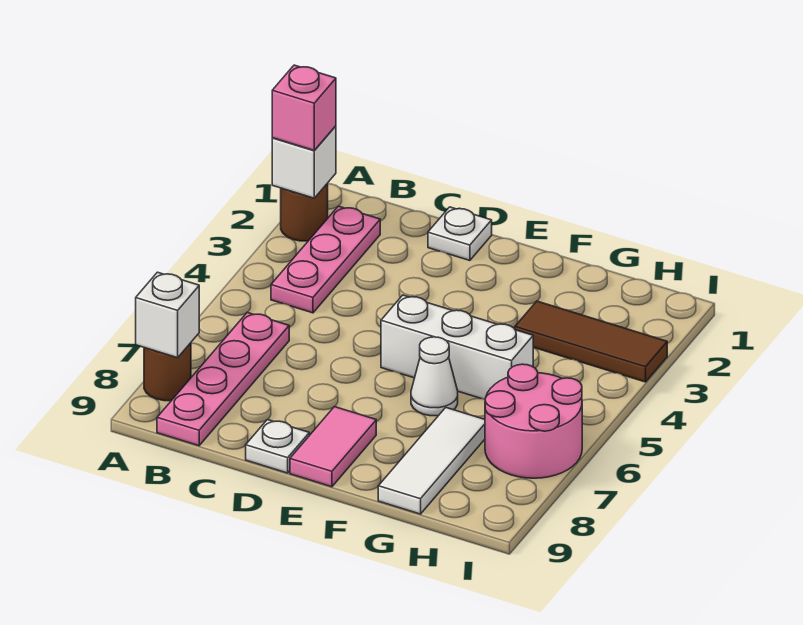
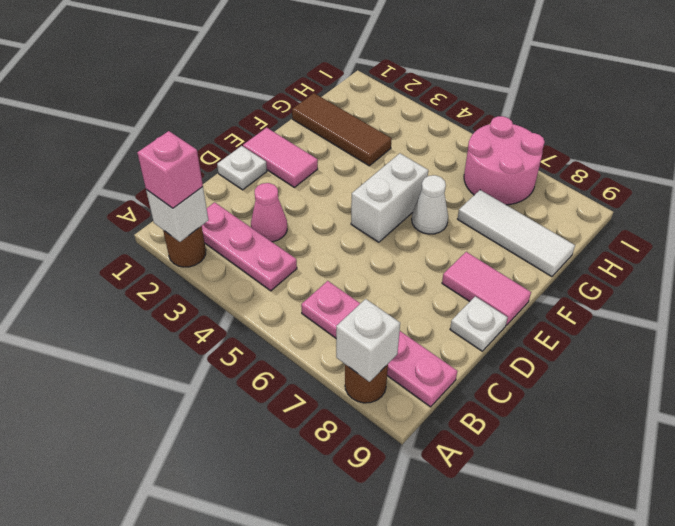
none -> pink cone C3 level 1
none -> pink tile E1:E2 level 1
white brick E5:G5 level 1 -> white brick E5:F5 level 1
brown tile G3:I3 level 1 -> brown tile G1:G3 level 1

